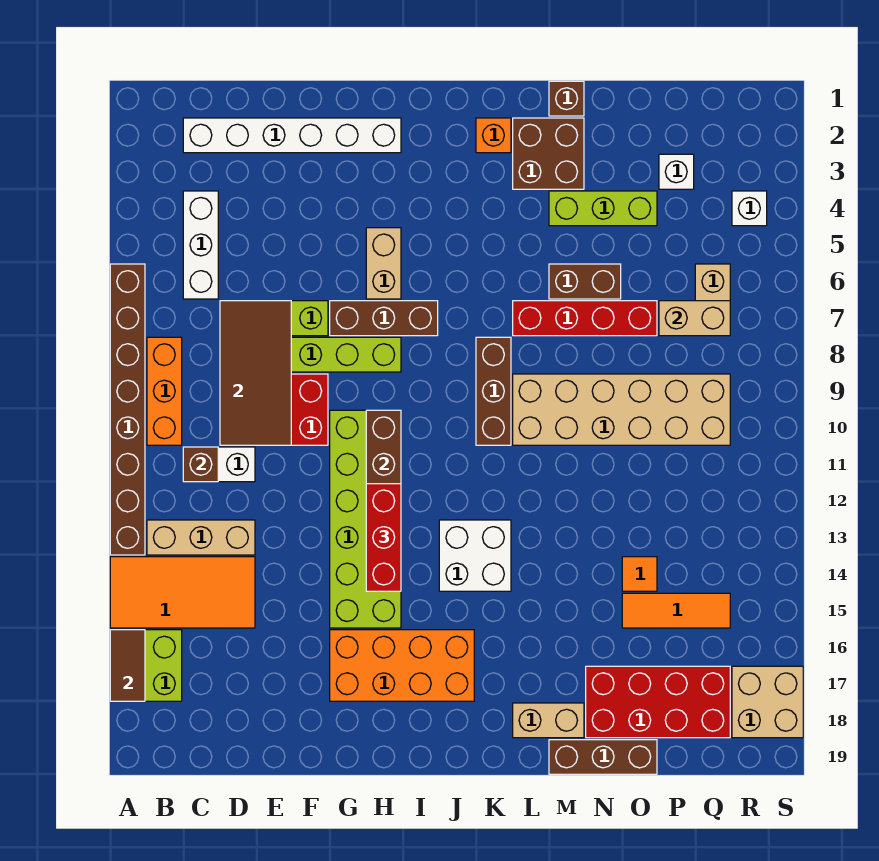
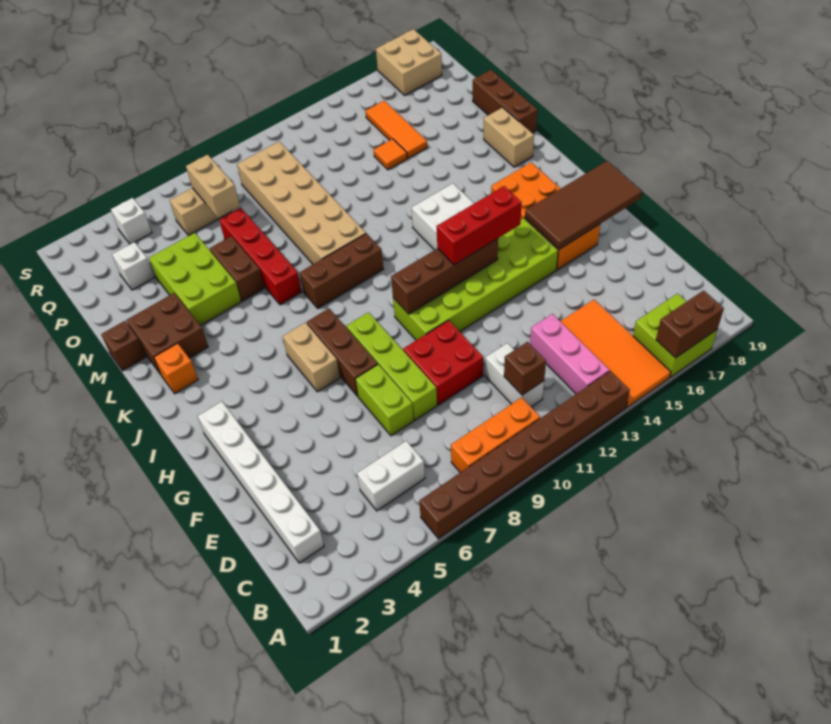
brown tile A16:A17 level 2 -> brown brick A16:A17 level 2
tan brick B13:D13 level 1 -> pink brick B13:D13 level 1
white brick C4:C6 level 1 -> white brick C5:C6 level 1
brown tile D7:E10 level 2 -> brown tile G16:H19 level 2
tan brick H5:H6 level 1 -> tan brick H6:I6 level 1
lime brick M4:O4 level 1 -> lime brick M4:O5 level 1
red brick N17:Q18 level 1 -> none

